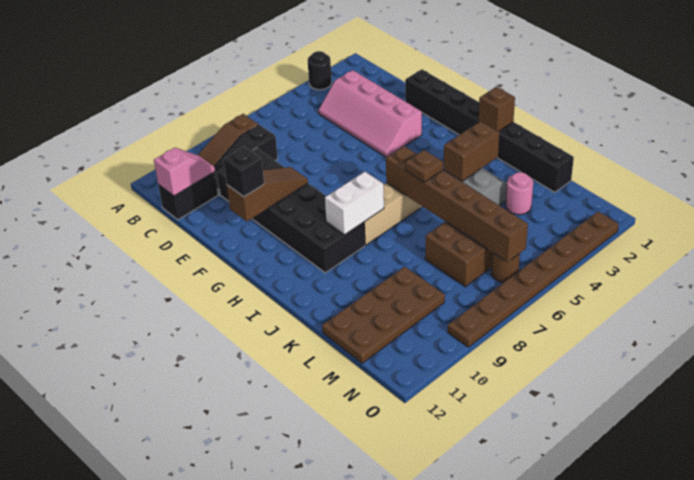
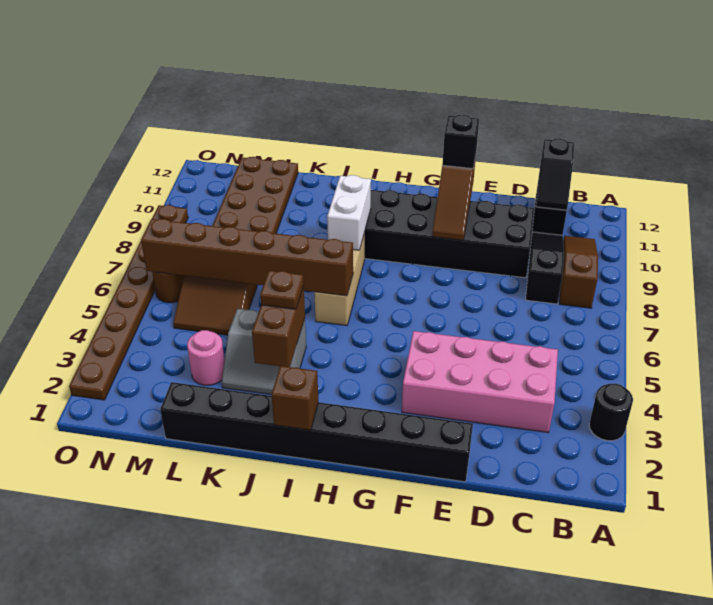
pink slope C3:F4 level 1 top 3 -> pink brick C3:F4 level 1
pink slope C11:C12 level 2 top 12 -> black slope C11:C12 level 2 top 12
brown plate J6 level 3 -> brown plate J4 level 3

